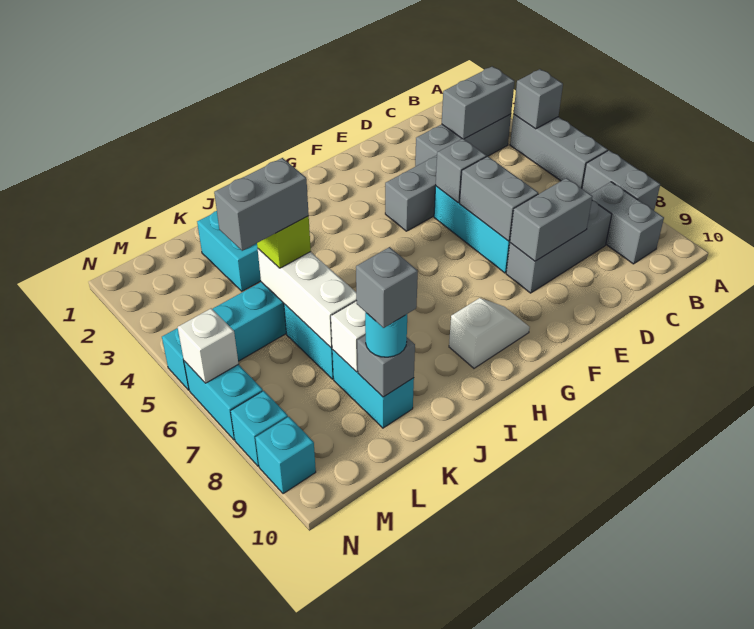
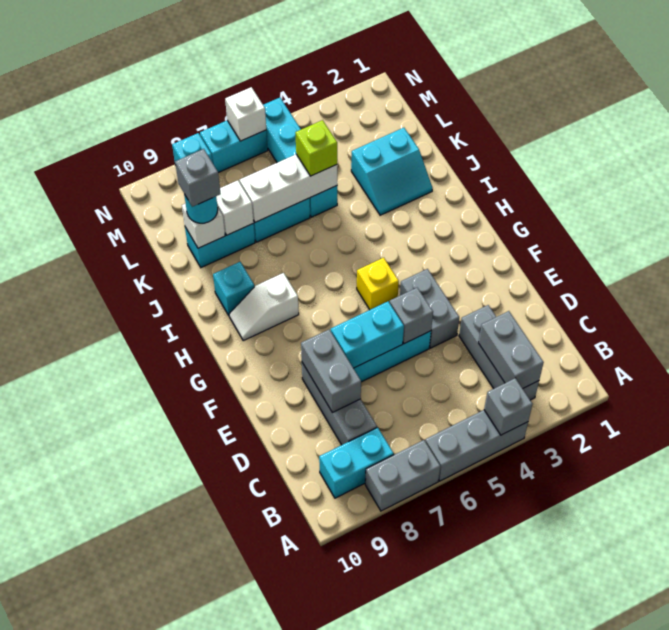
grey brick B8:B9 level 1 -> cyan brick B8:B9 level 1
grey brick E6:E7 level 2 -> cyan brick E6:E7 level 2
none -> yellow brick G5 level 1
white slope G9:H9 level 1 top H -> white slope H8:H9 level 1 top 8
grey brick K5:L5 level 4 -> none
grey brick K9 level 2 -> white brick K9 level 2
cyan brick N9 level 1 -> cyan brick I9 level 1

